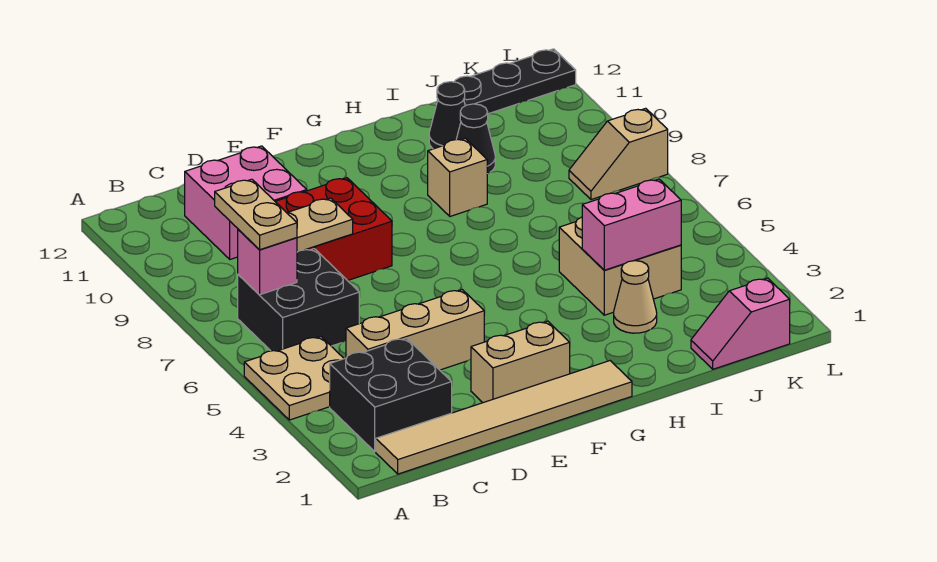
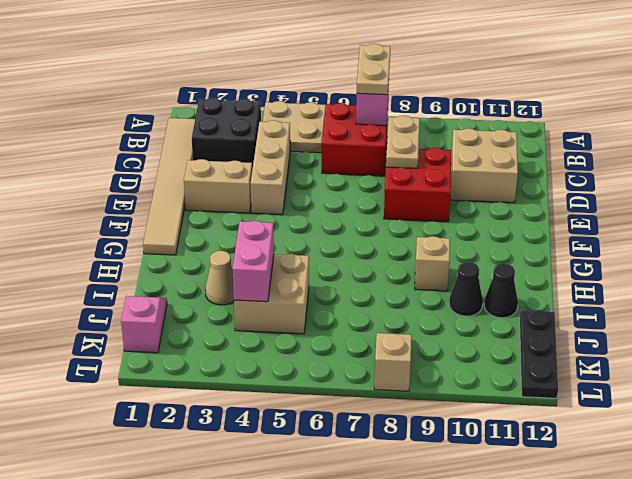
black brick B6:C7 level 1 -> red brick B6:C7 level 1
tan plate B7:B8 level 3 -> tan plate A7:B7 level 3
pink brick C10:D11 level 1 -> tan brick C10:D11 level 1
tan brick E2:F2 level 1 -> tan brick E2:E3 level 1

